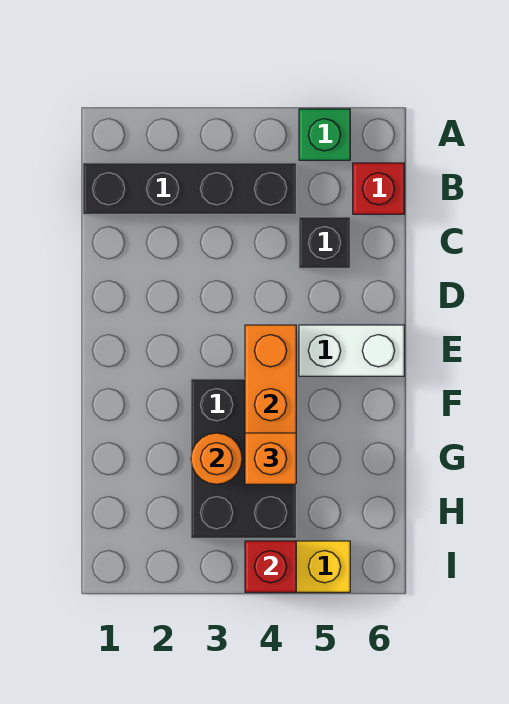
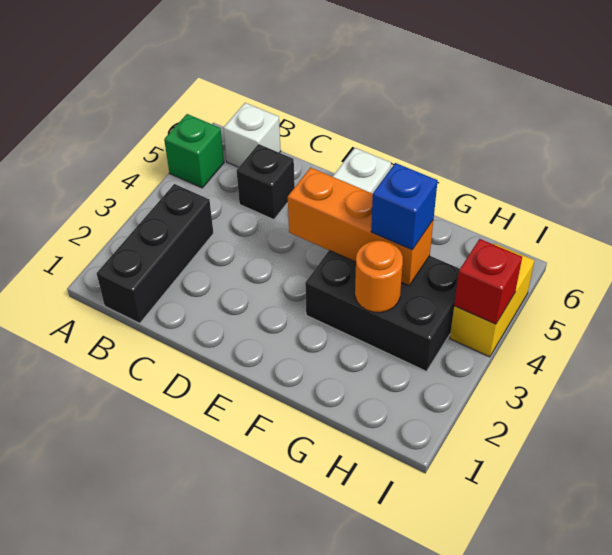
black brick B1:B4 level 1 -> black brick B1:B3 level 1
red brick B6 level 1 -> white brick B6 level 1
orange brick G4 level 3 -> blue brick G4 level 3

